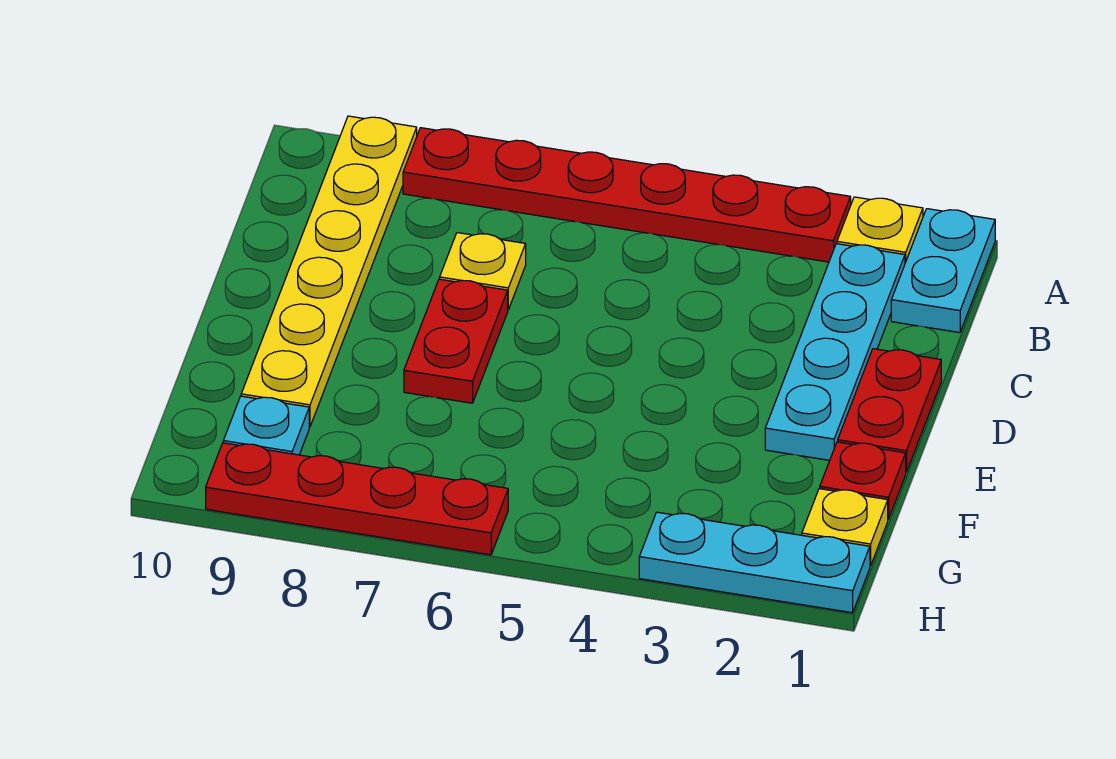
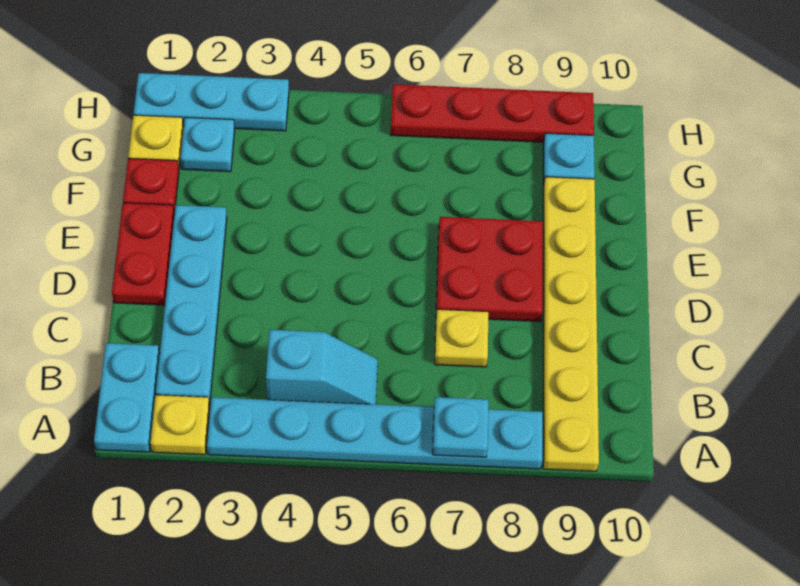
red plate A3:A8 level 1 -> cyan plate A3:A8 level 1
none -> cyan plate A7 level 2
none -> cyan slope B4:B5 level 1 top 4
red plate D7:E7 level 1 -> red plate D7:E8 level 1
none -> cyan plate G2 level 1

